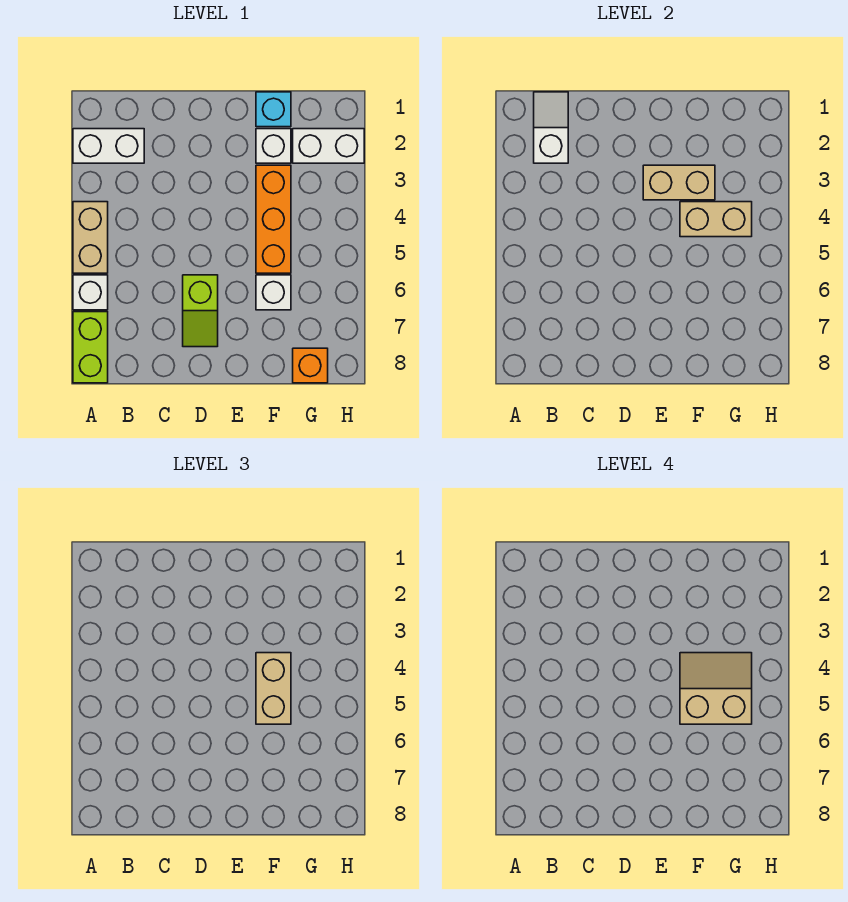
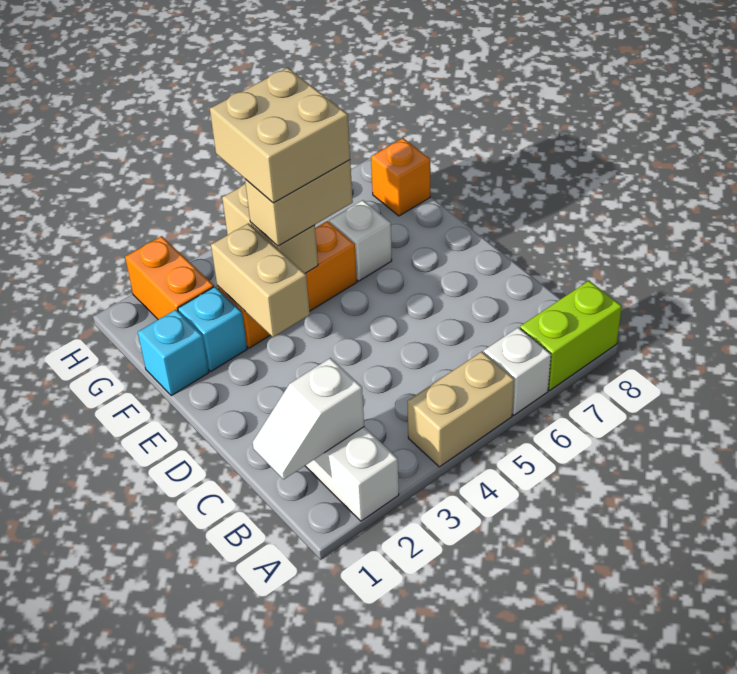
lime slope D6:D7 level 1 top 6 -> none
white brick F2 level 1 -> cyan brick F2 level 1
tan slope F4:G5 level 4 top 5 -> tan brick F4:G5 level 4
white brick G2:H2 level 1 -> orange brick G2:H2 level 1

